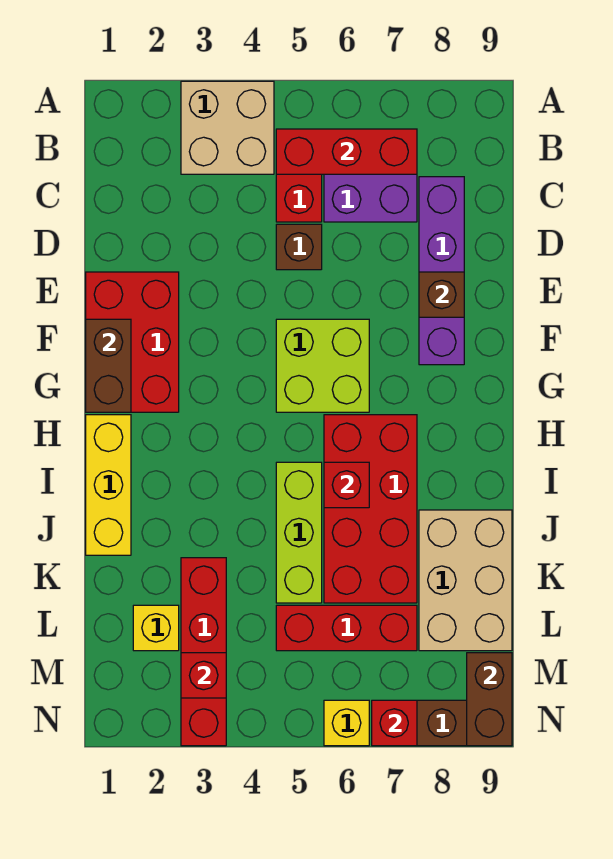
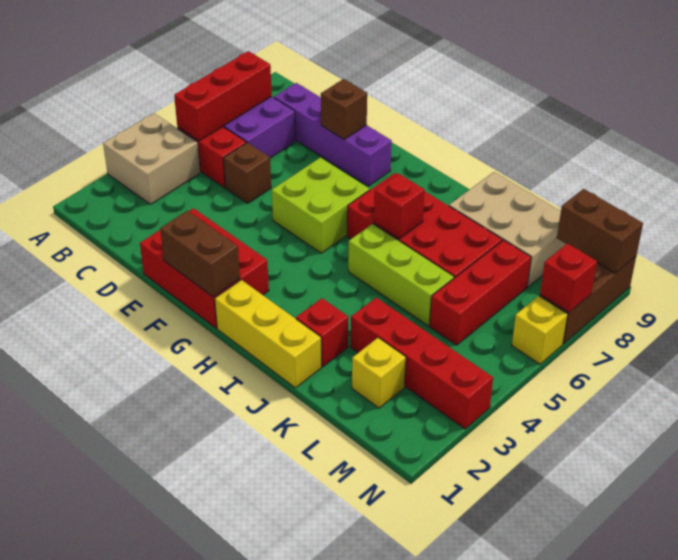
red brick M3 level 2 -> red brick J2 level 1

